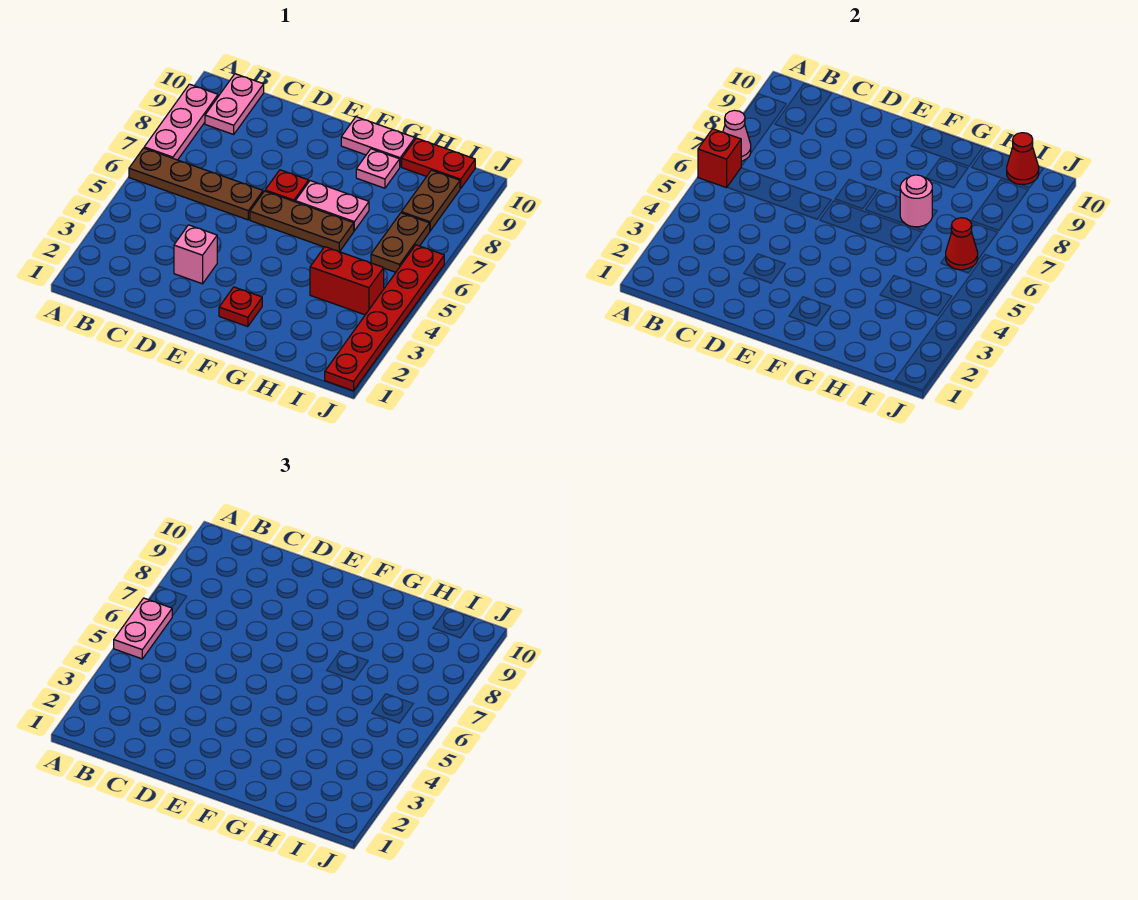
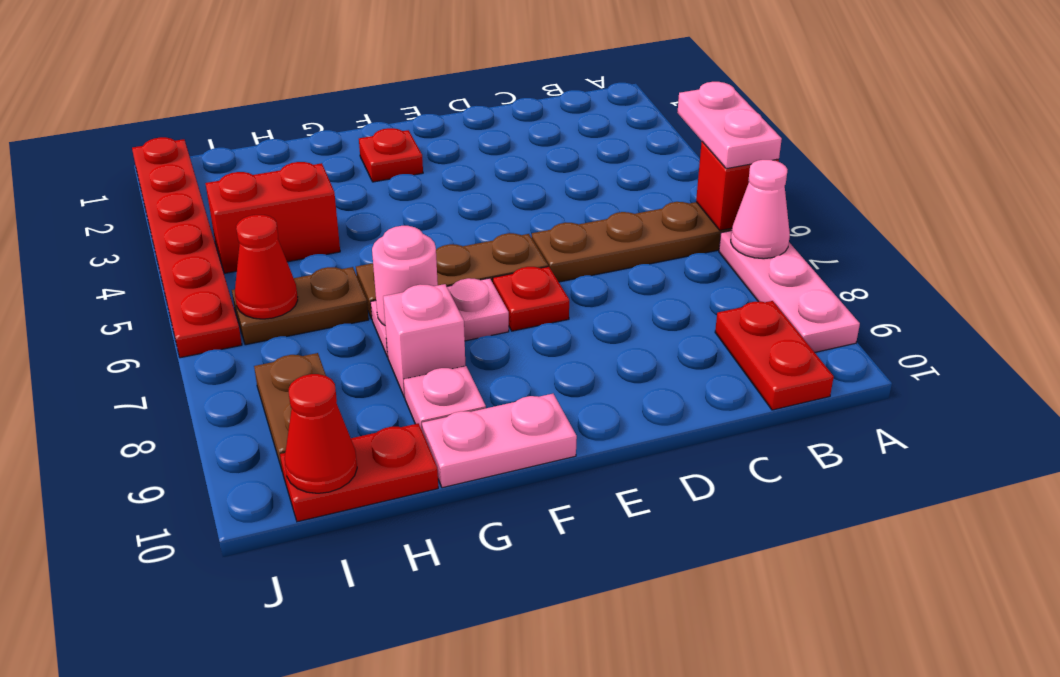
pink plate B9:B10 level 1 -> red plate B9:B10 level 1
pink brick D3 level 1 -> pink brick G8 level 1
brown plate I6:I7 level 1 -> brown plate H6:I6 level 1

